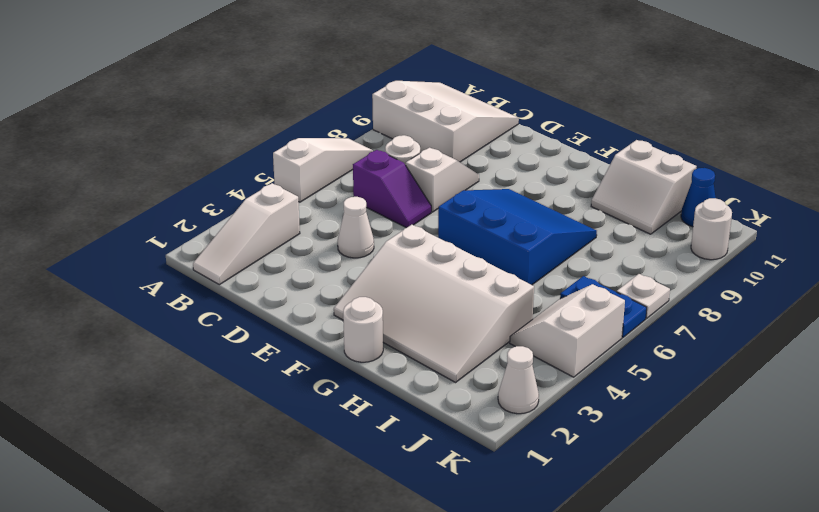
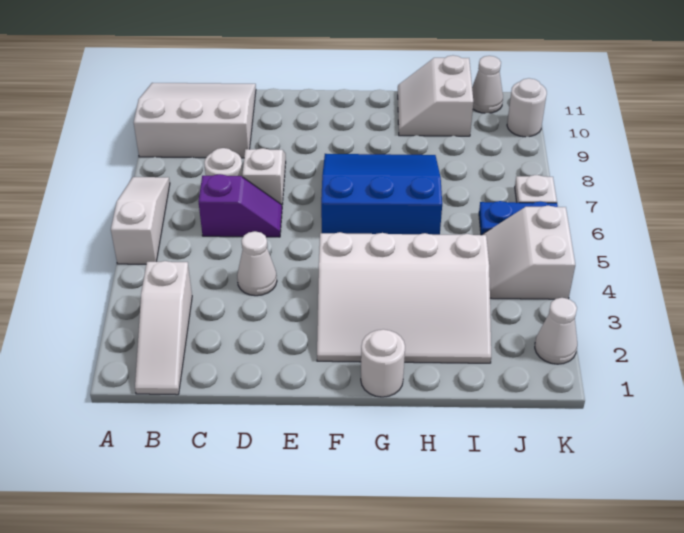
white slope H10:I11 level 1 top 11 -> white slope H10:I11 level 1 top I
blue cone J11 level 1 -> white cone J11 level 1

